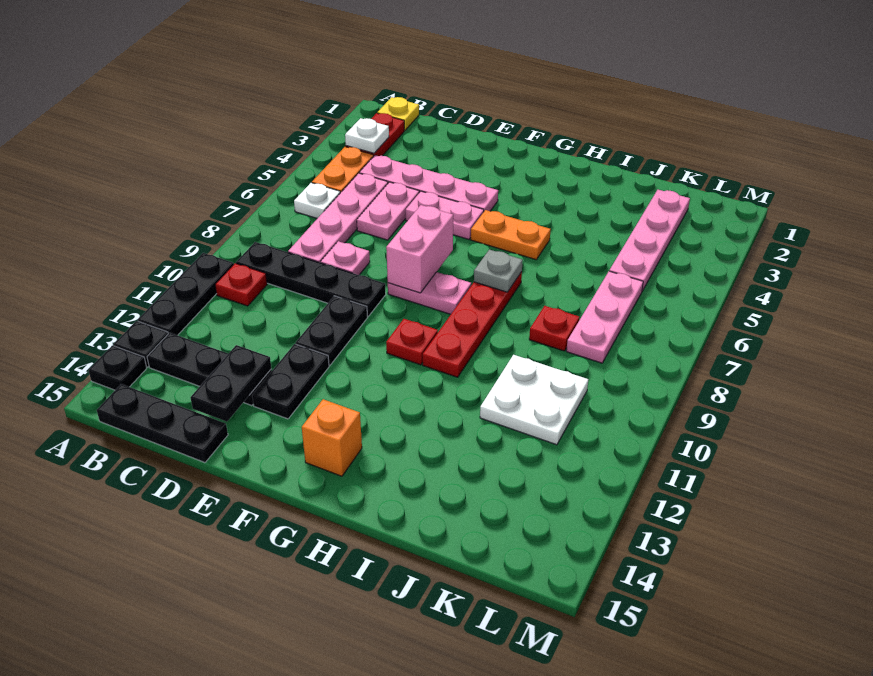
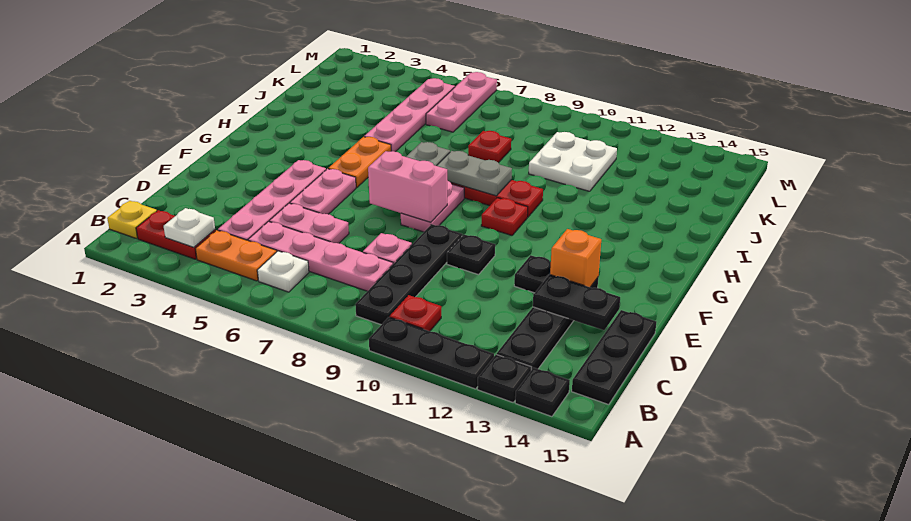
black plate E10:E11 level 1 -> black plate E10 level 1
orange brick G14 level 1 -> orange brick E13 level 2
none -> grey plate H8:H9 level 2
pink plate K2:K5 level 1 -> pink plate I5:L5 level 1
pink plate K6:K8 level 1 -> pink plate K6:M6 level 1

